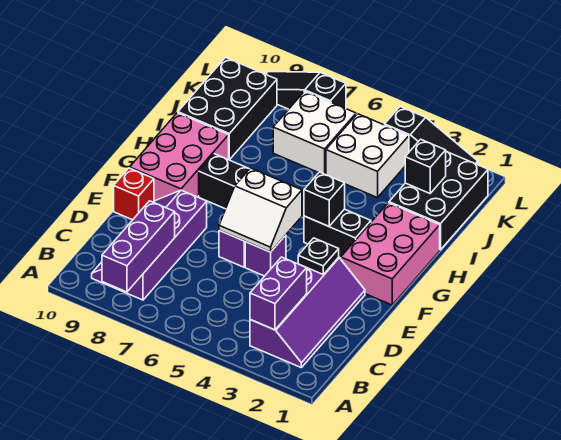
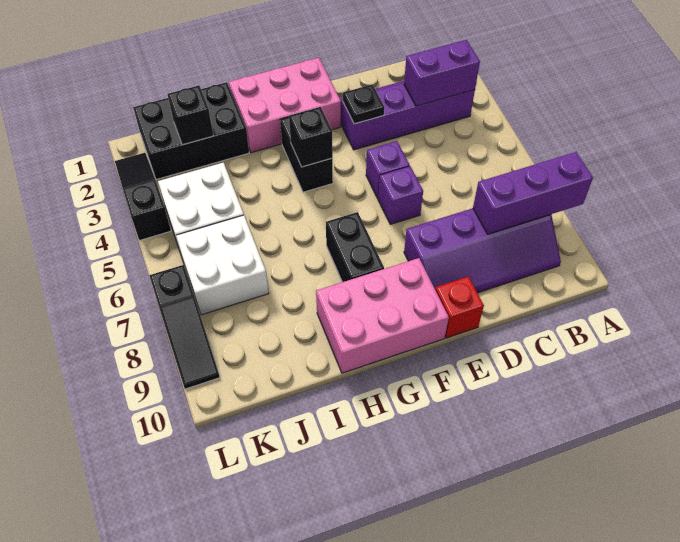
white slope E5:F6 level 2 top F -> none
black brick I9:K10 level 1 -> none

